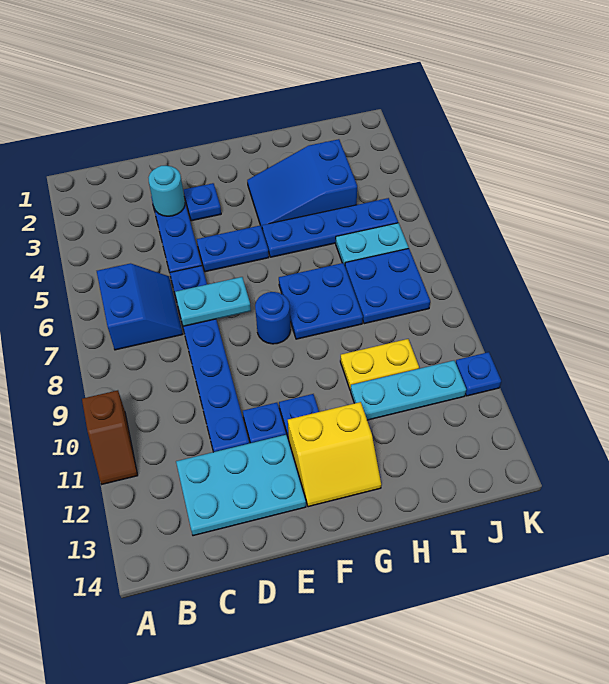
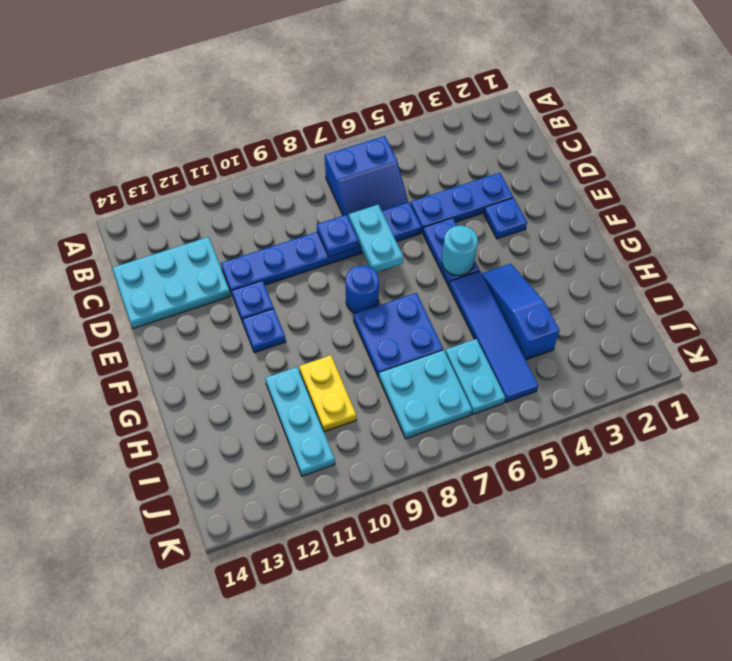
brown slope A10:A11 level 1 top 10 -> none
cyan plate C12:E13 level 1 -> cyan plate C12:D14 level 1
cyan round brick D3 level 2 -> cyan round brick F5 level 2
yellow slope F12:G13 level 1 top 12 -> none
blue slope G3:I4 level 1 top I -> blue slope G4:I4 level 1 top I
blue plate G5:J5 level 1 -> blue tile G5:J5 level 1
blue plate I7:J8 level 1 -> cyan plate I7:J8 level 1
blue plate K11 level 1 -> blue plate D8 level 2

